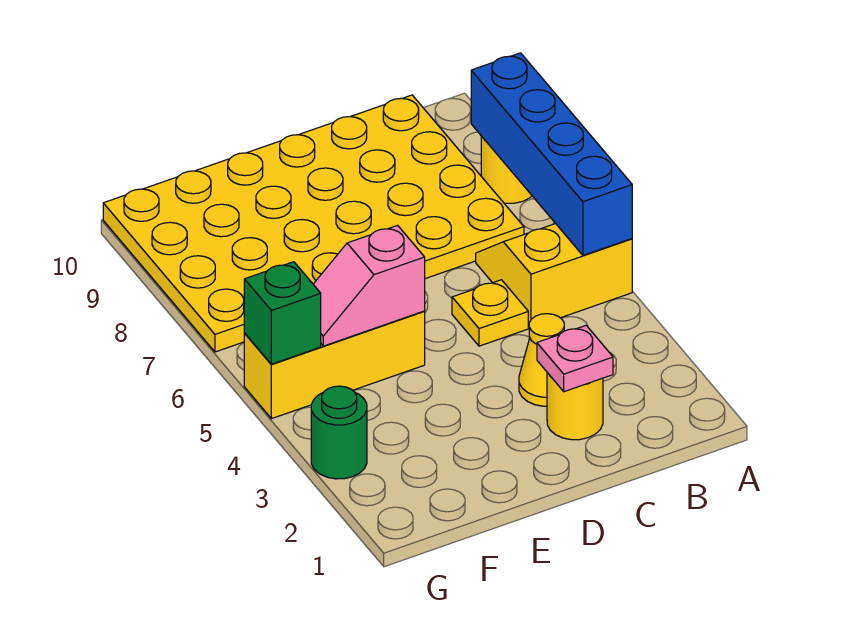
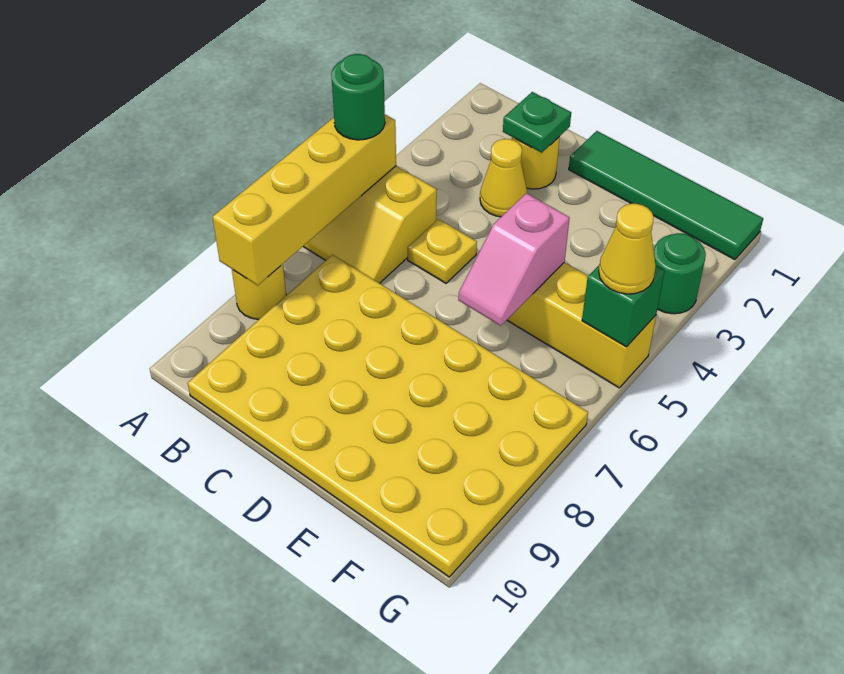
blue brick A5:A8 level 2 -> yellow brick A5:A8 level 2
none -> green round brick A5 level 3
pink plate C2 level 2 -> green plate C2 level 2
none -> green tile D1:G1 level 1
pink slope E5:F5 level 2 top E -> pink slope E5:E6 level 2 top 5
none -> yellow cone G5 level 3

